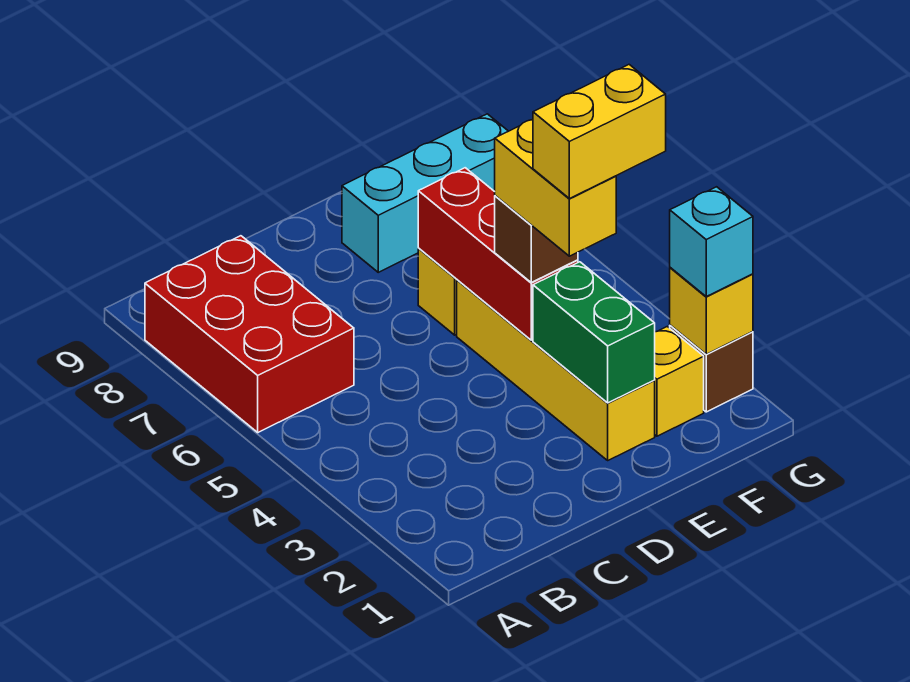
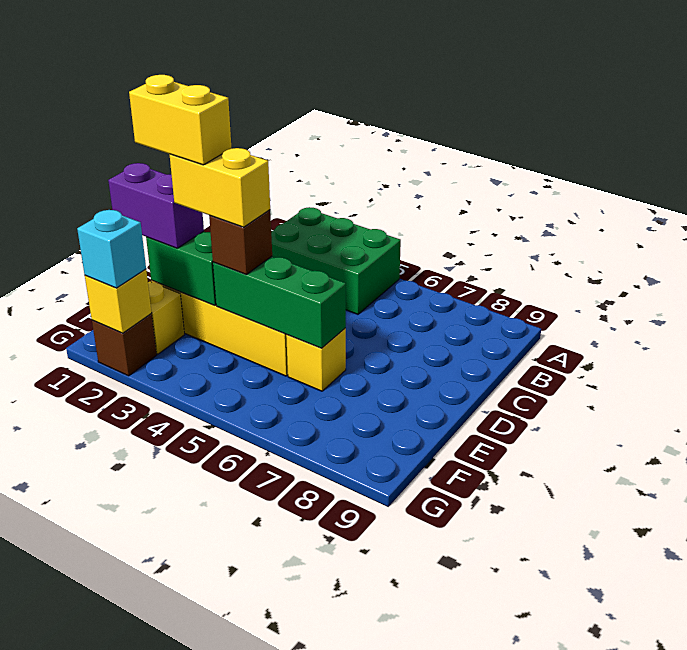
none -> green brick A3:B5 level 1
red brick A6:B8 level 1 -> none
none -> purple brick E1:E2 level 3
yellow brick E3:F3 level 5 -> yellow brick E2:E3 level 5
red brick E4:E6 level 2 -> green brick E4:E6 level 2
cyan brick E8:G8 level 1 -> none

